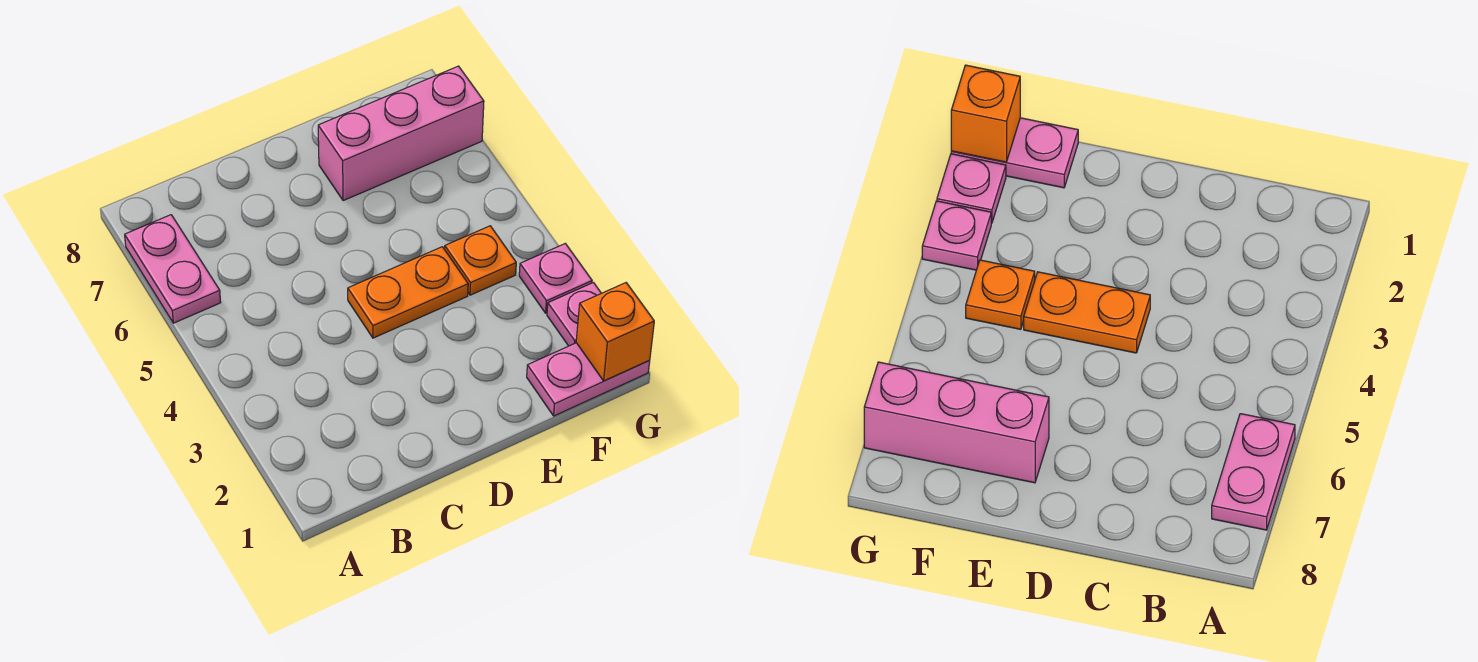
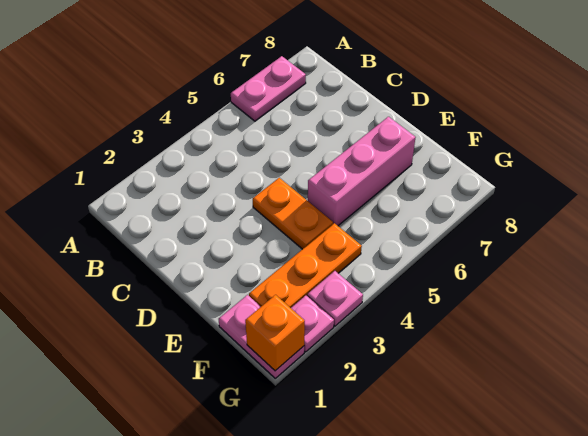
pink brick E7:G7 level 1 -> pink brick E5:E7 level 1
orange plate F4 level 1 -> orange plate F2:F4 level 1

